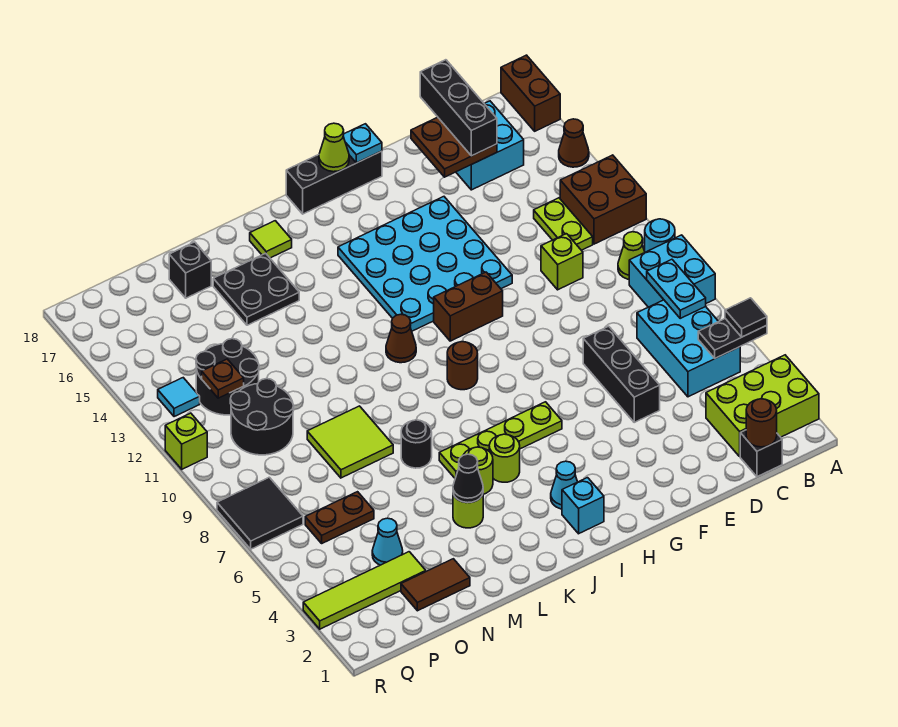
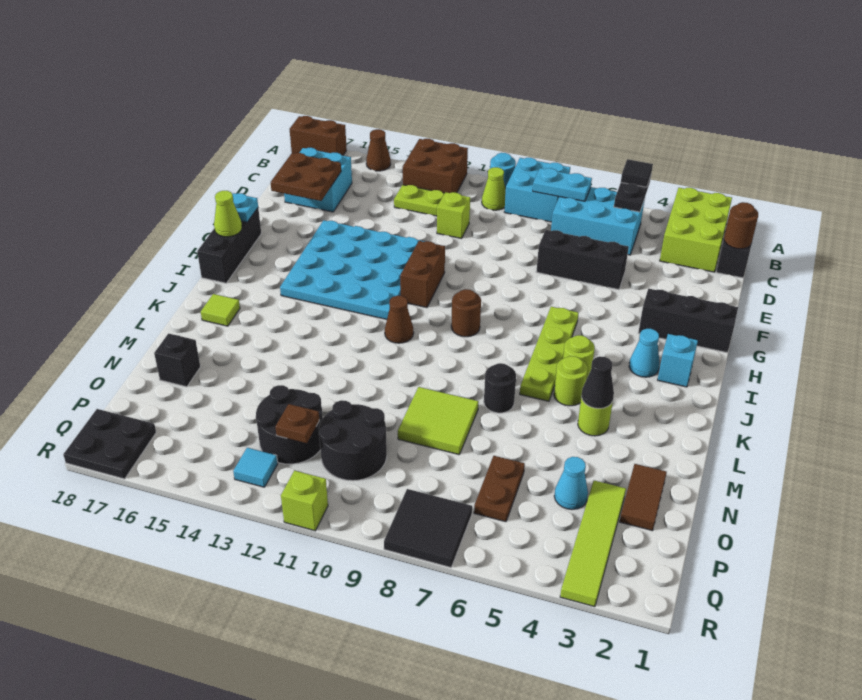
black brick D16:D18 level 3 -> black brick G1:G3 level 1
black plate L15:M16 level 1 -> black plate Q17:R18 level 1

